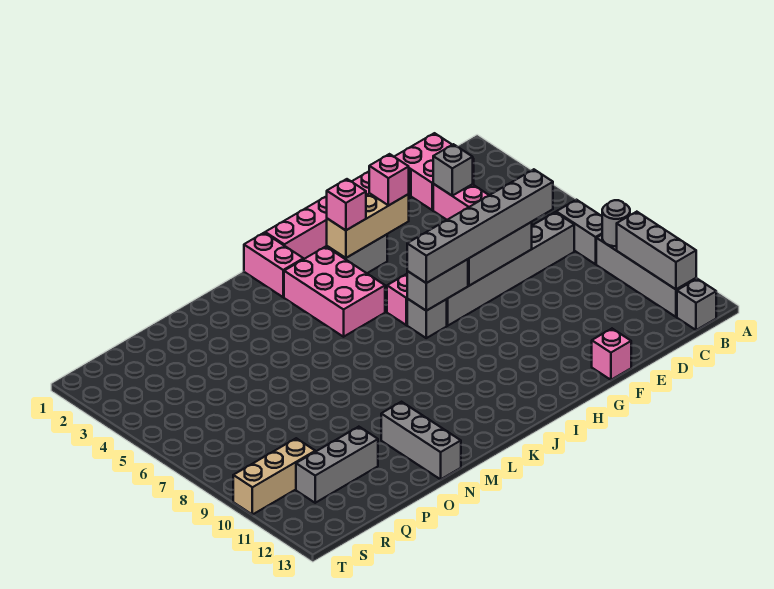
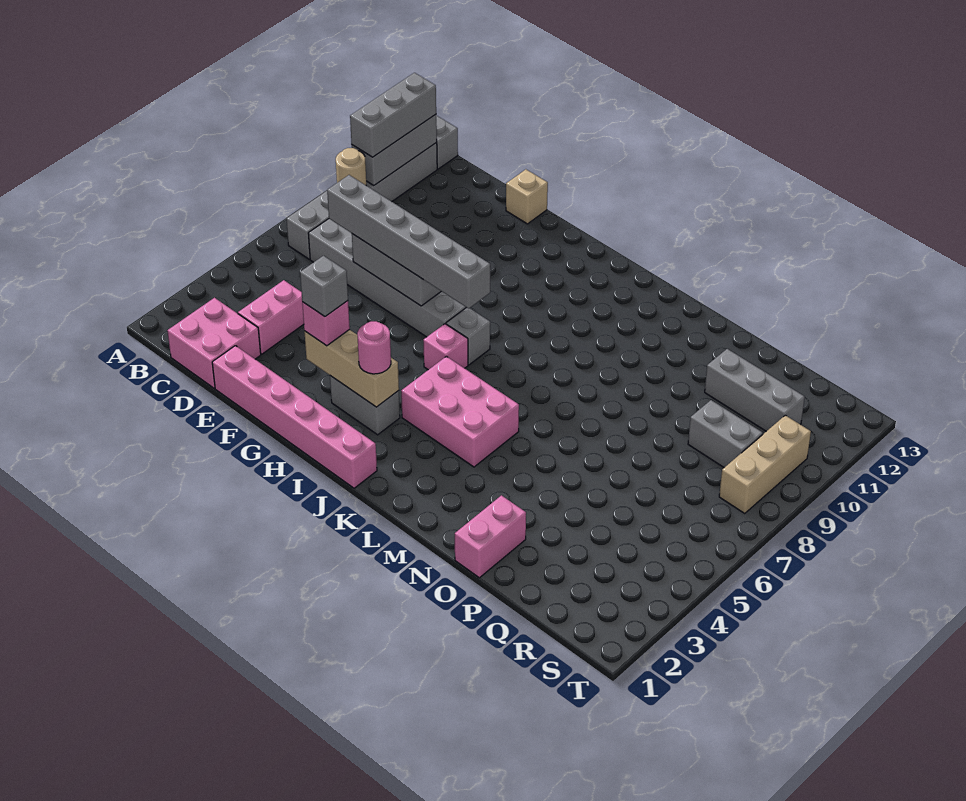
grey round brick B9 level 2 -> tan round brick B9 level 2
grey brick D3 level 2 -> grey brick G3 level 4
pink brick F13 level 1 -> tan brick F13 level 1
grey brick H7:I7 level 2 -> grey brick Q9:R9 level 1
pink brick I3 level 3 -> pink round brick I3 level 3
pink brick J3:K5 level 1 -> pink brick J4:L5 level 1
pink brick K1:K2 level 1 -> pink brick O1:O2 level 1
grey brick N11:N13 level 1 -> grey brick B10:B12 level 3
tan brick R10:T10 level 1 -> tan brick S8:S10 level 1

